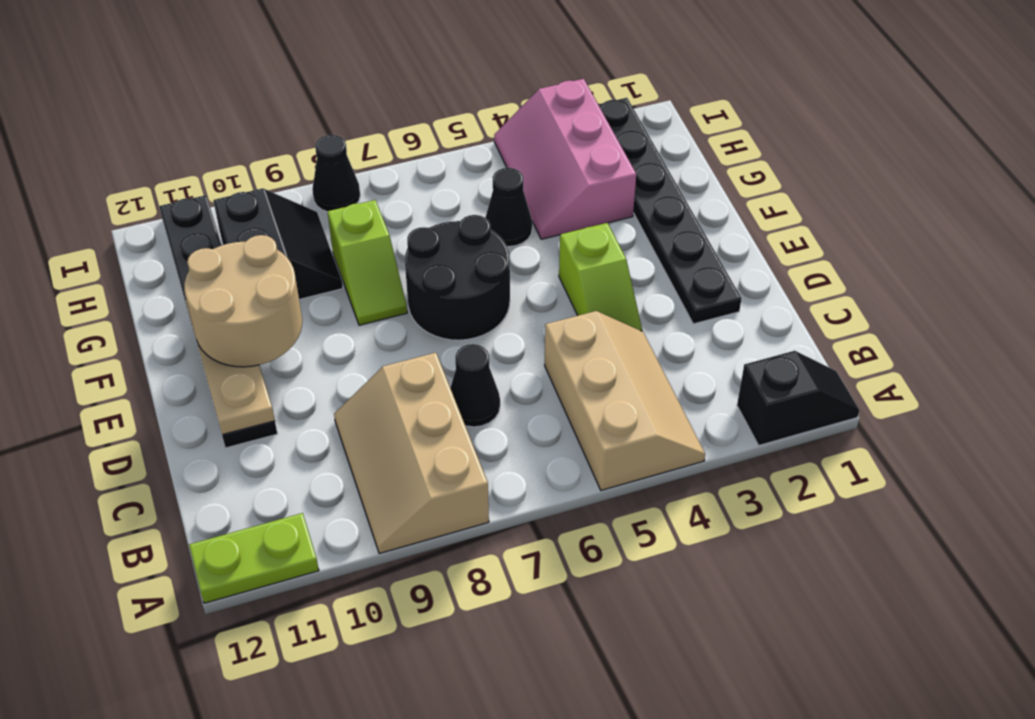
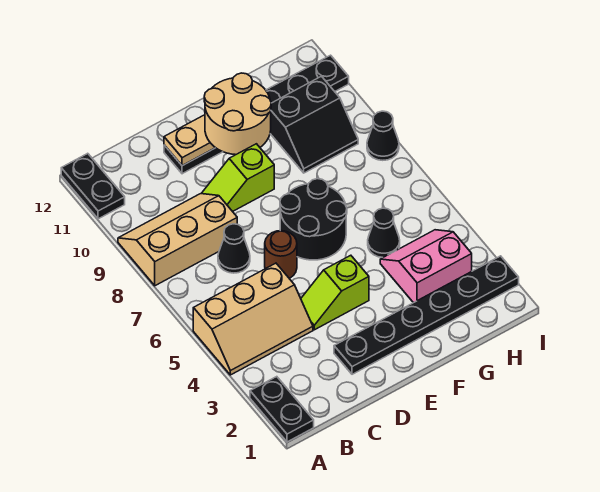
black slope A1:A2 level 1 top 2 -> black plate A1:A2 level 1
lime plate A11:A12 level 1 -> black plate A11:A12 level 1
none -> brown round brick D6 level 1
lime slope F8:G8 level 1 top G -> lime slope D9:E9 level 1 top E
pink slope G3:I4 level 1 top 3 -> pink slope G3:H4 level 1 top 3

